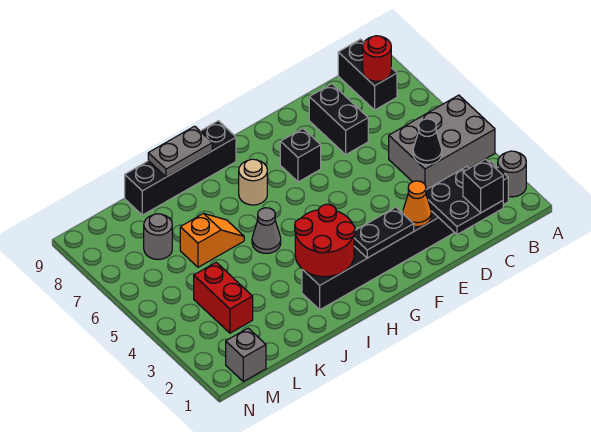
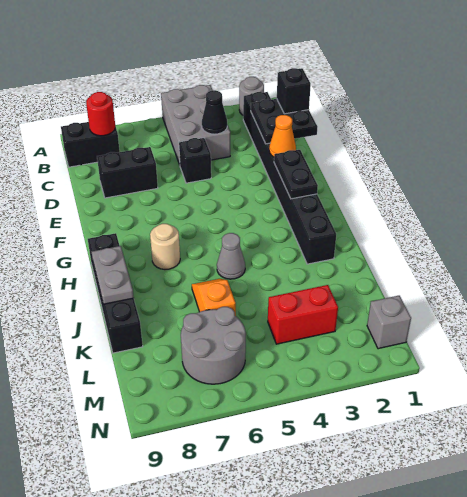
black brick F7 level 1 -> black brick D5 level 1
red round brick H2:I3 level 2 -> none
grey round brick L7 level 1 -> grey round brick L6:M7 level 1

